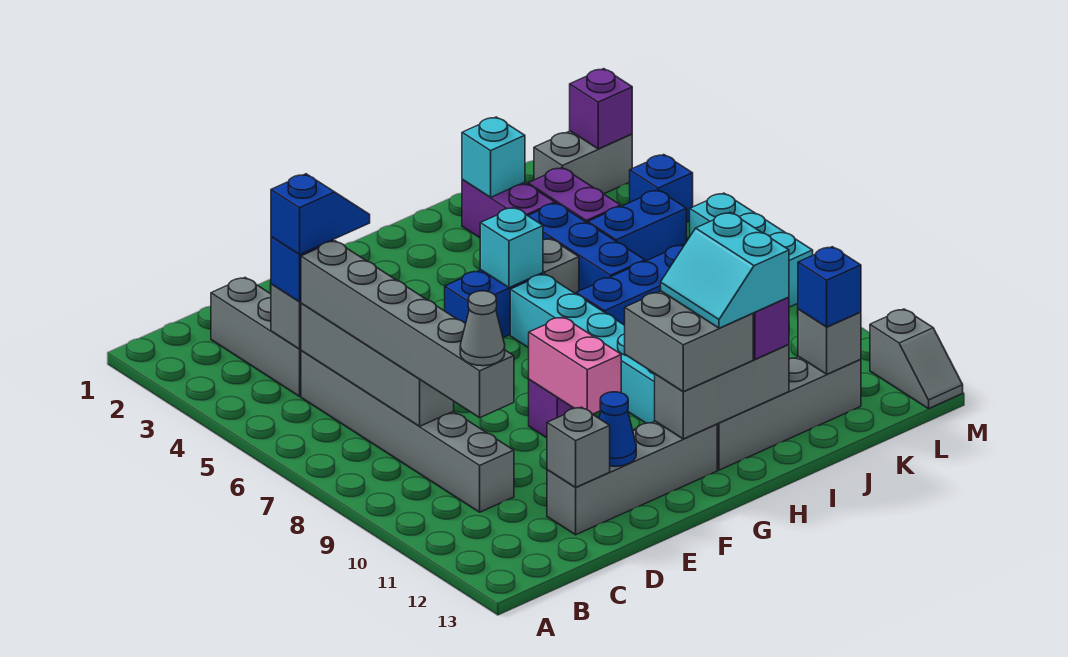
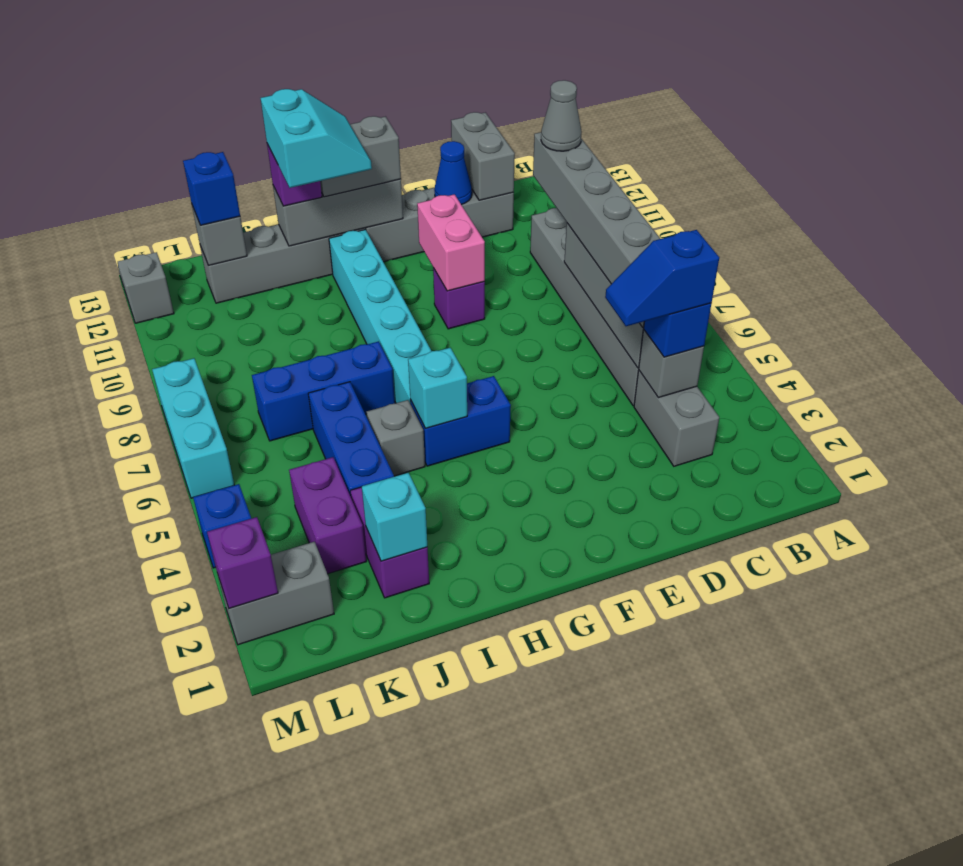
grey brick C2:C4 level 1 -> grey brick C3:C4 level 1
grey brick D12 level 2 -> grey brick D12:D13 level 2
grey brick G11:H12 level 3 -> grey brick G12:H12 level 3
blue brick K5:L5 level 1 -> none

